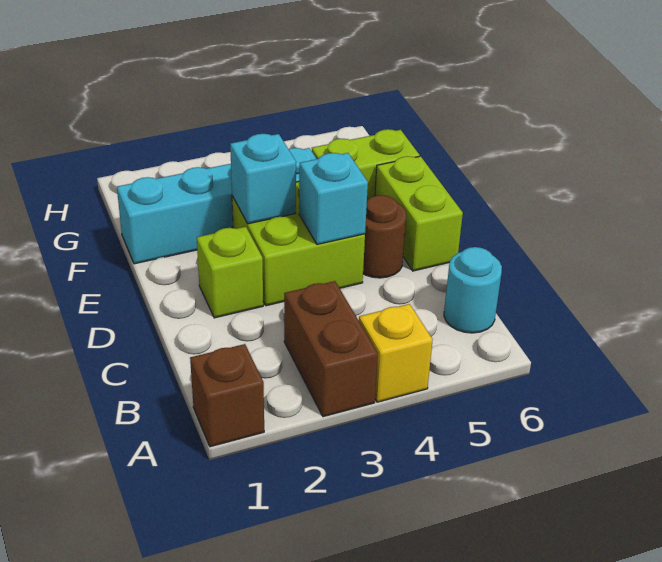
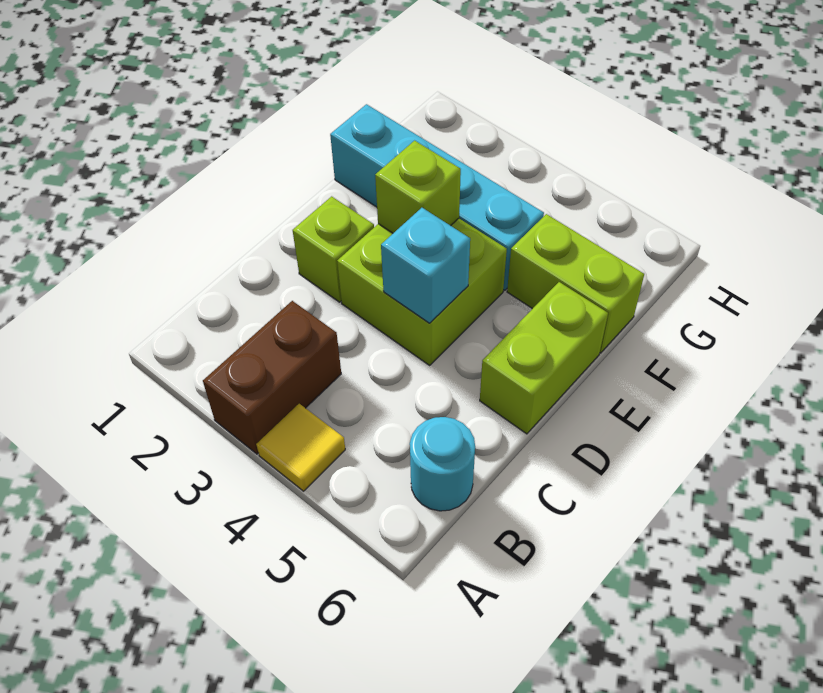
brown brick A1 level 1 -> none
yellow brick A4 level 1 -> yellow tile A4 level 1
brown round brick D5 level 1 -> none
cyan brick E3 level 2 -> lime brick E3 level 2

